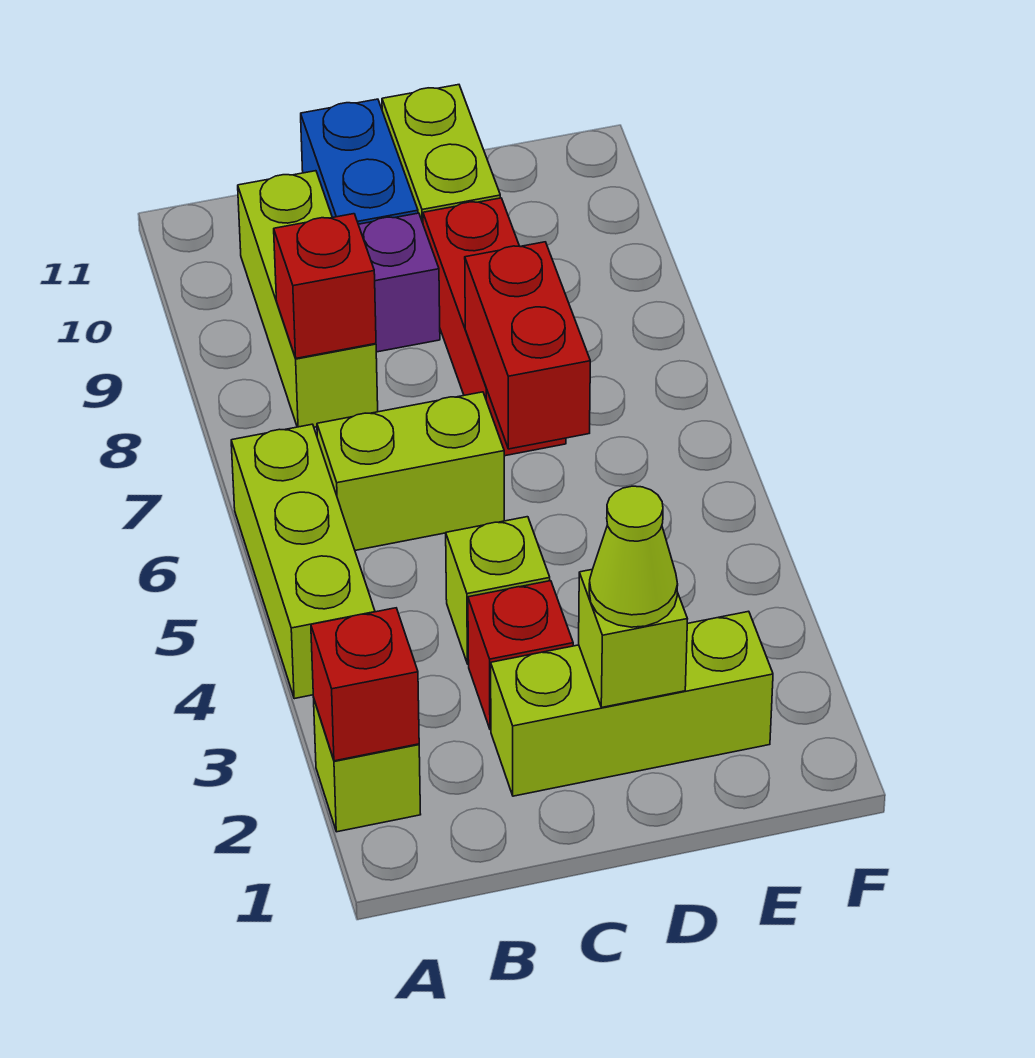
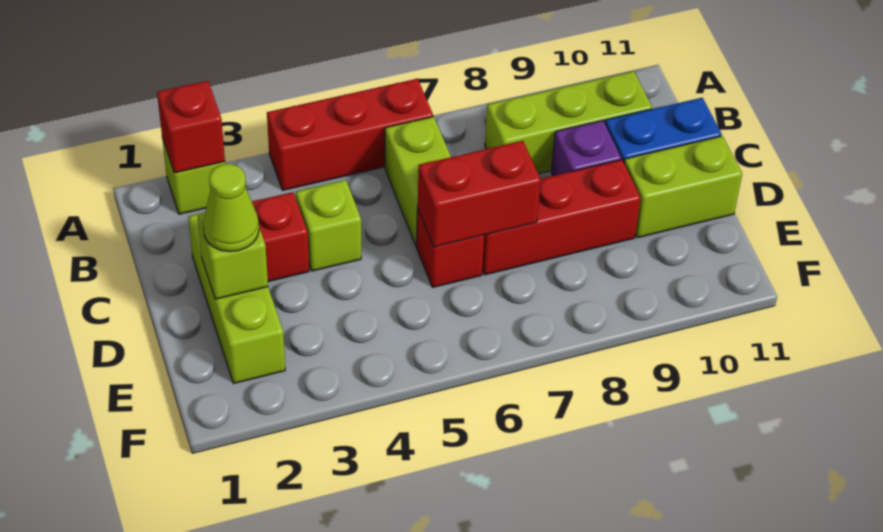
lime brick A4:A6 level 1 -> red brick A4:A6 level 1
red brick B8 level 2 -> red brick D6 level 1

